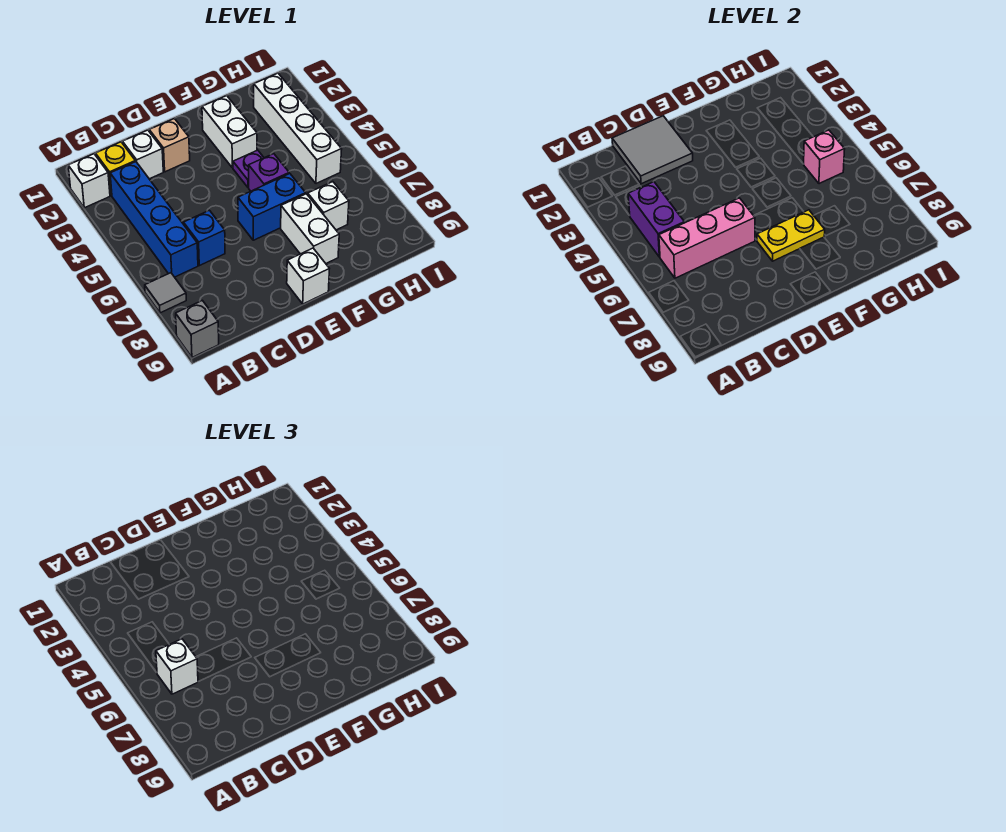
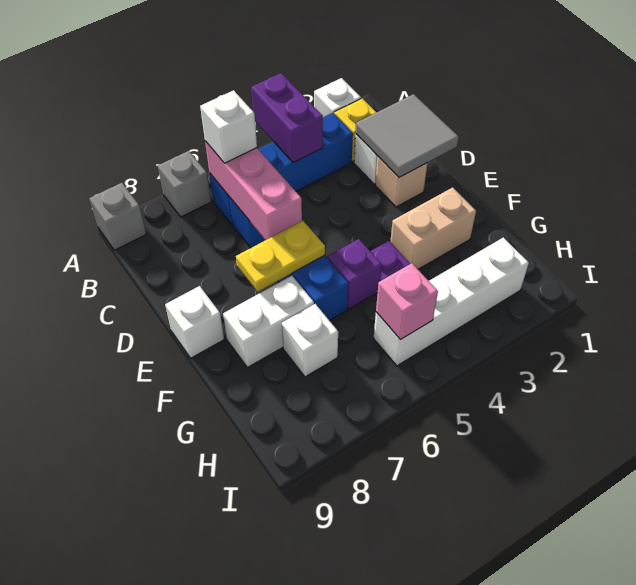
grey tile A7 level 1 -> grey brick A7 level 1
purple brick B4:B5 level 2 -> purple brick A4:B4 level 2
yellow plate E7:F7 level 2 -> yellow plate E6:E7 level 2
white brick F2:F3 level 1 -> tan brick F2:F3 level 1

